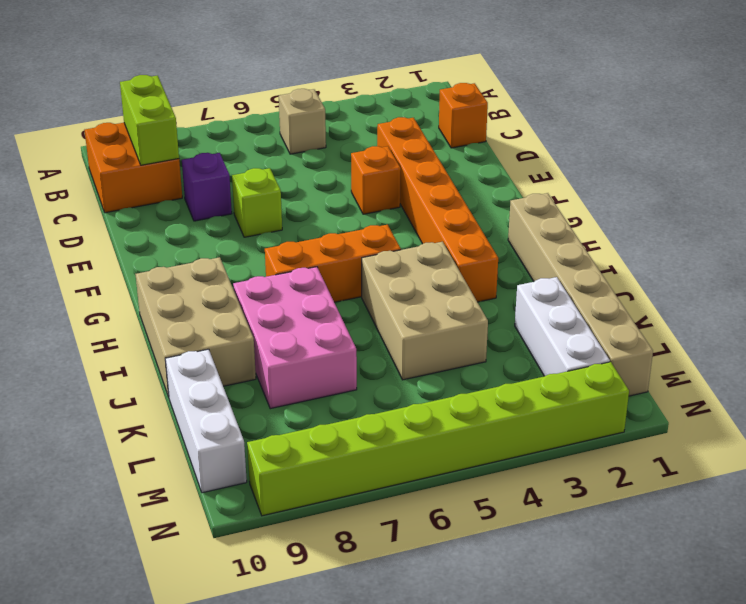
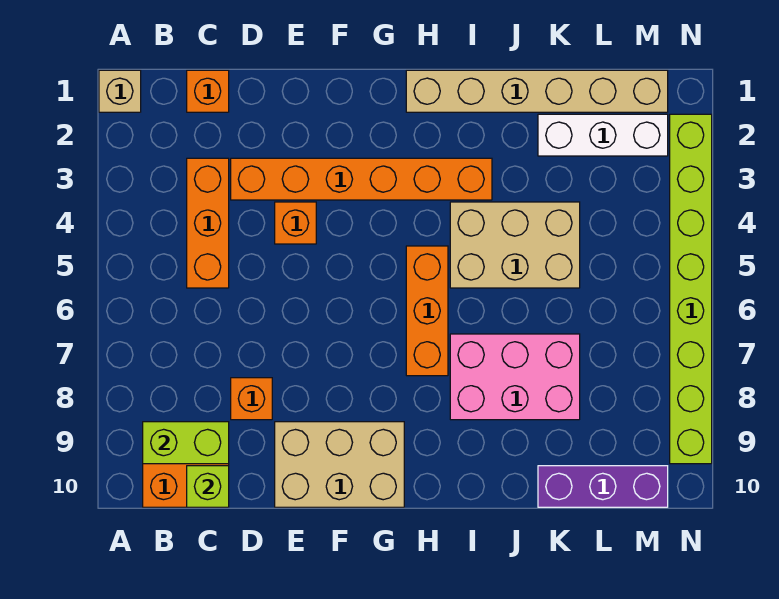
tan brick B5 level 1 -> tan brick A1 level 1
none -> orange brick C3:C5 level 1
purple brick D8 level 1 -> orange brick D8 level 1
lime brick E7 level 1 -> lime brick C10 level 2
tan brick H9:J10 level 1 -> tan brick E9:G10 level 1
white brick K10:M10 level 1 -> purple brick K10:M10 level 1

